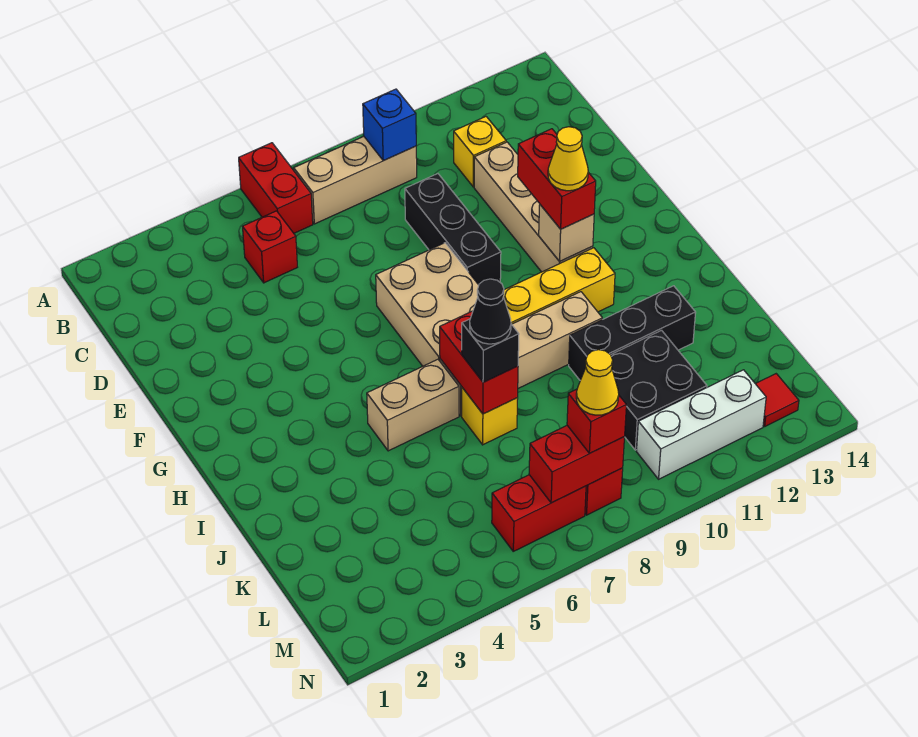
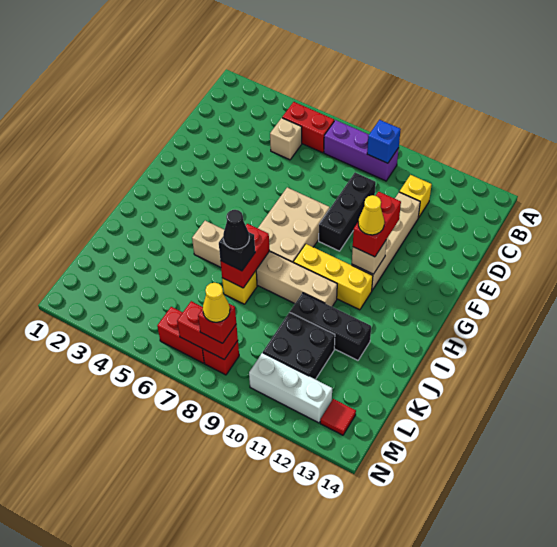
red brick A6:B6 level 1 -> red brick B5:B6 level 1
tan brick B7:B9 level 1 -> purple brick B7:B9 level 1
red brick C5 level 1 -> tan brick C5 level 1

